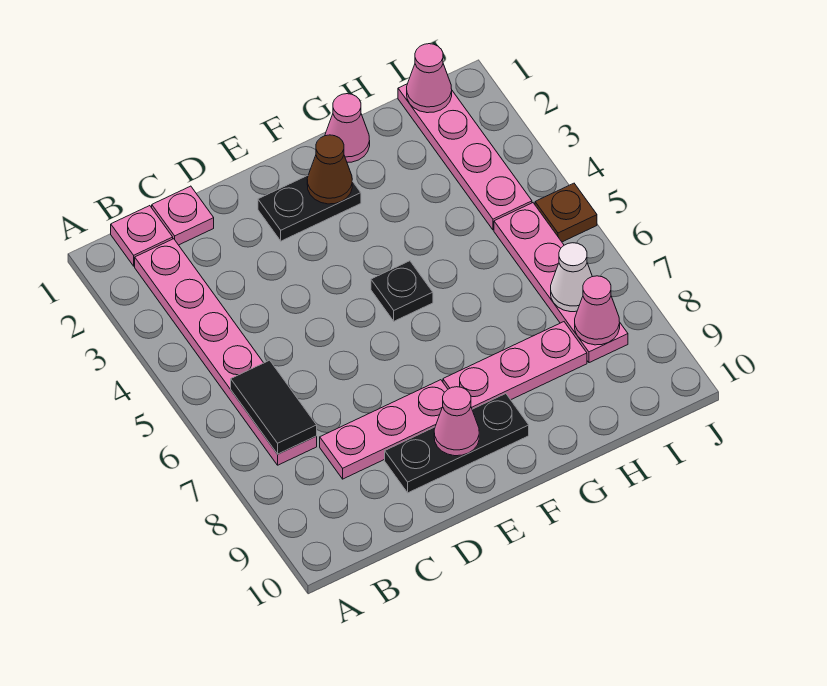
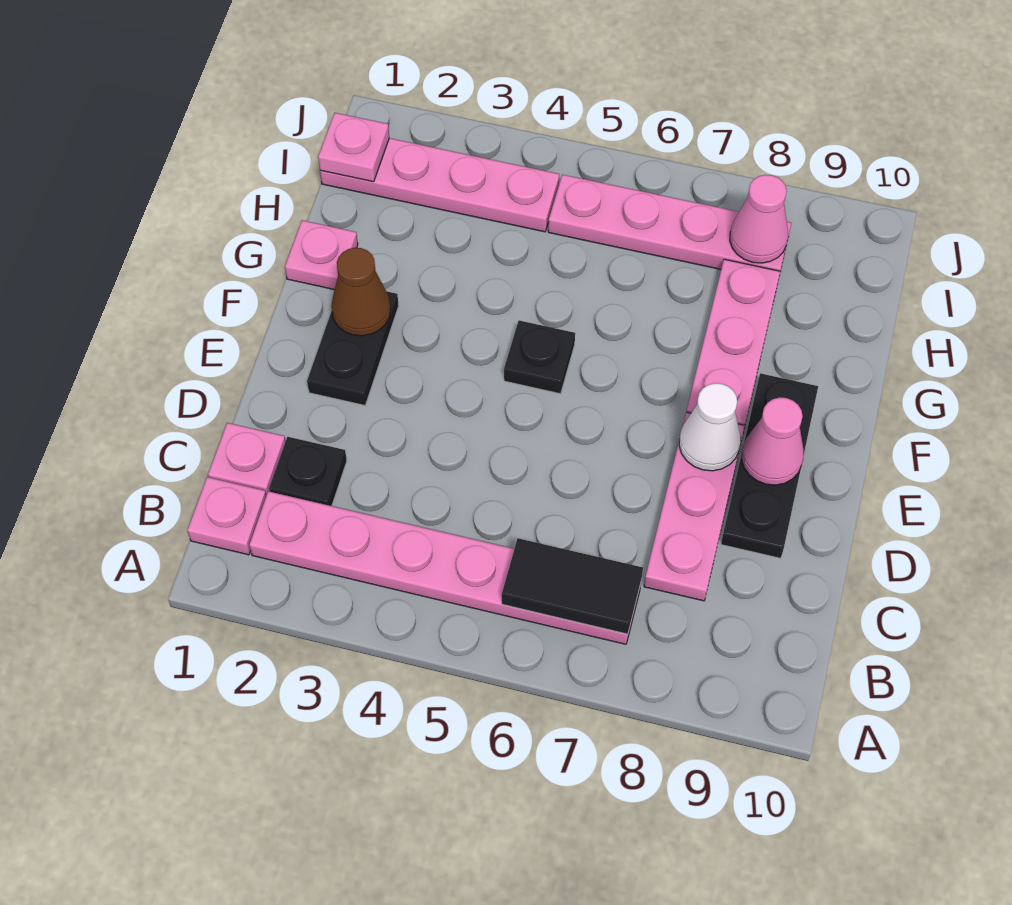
none -> black plate C2 level 1
pink cone G1 level 1 -> pink plate G1 level 1
pink cone I1 level 2 -> pink plate I1 level 2
white cone I7 level 2 -> white cone E8 level 2
brown plate J5 level 1 -> none

